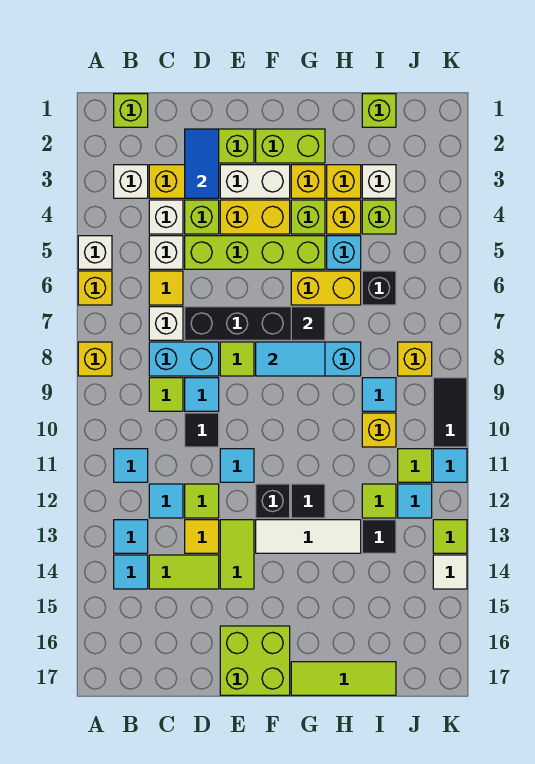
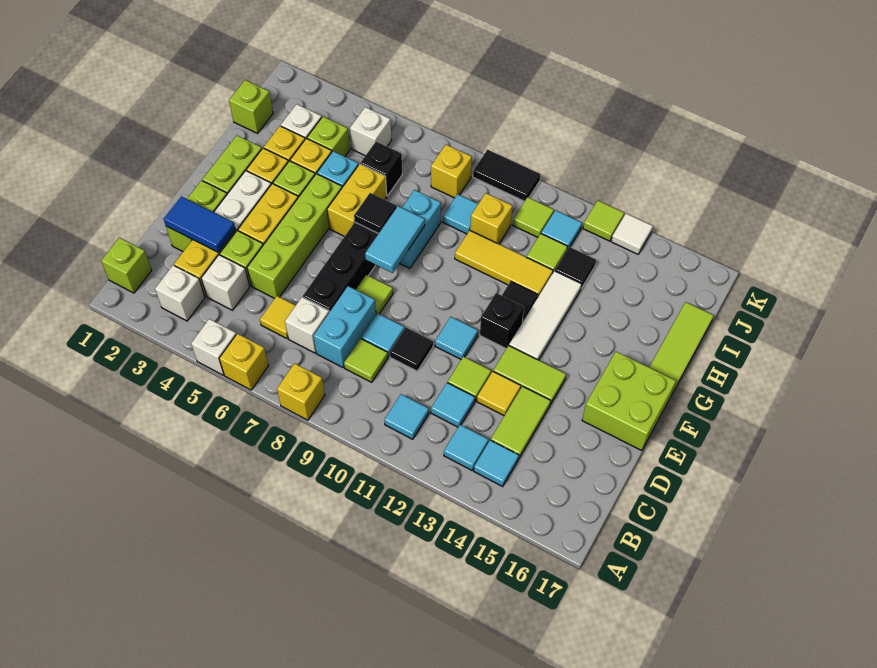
white brick C5 level 1 -> white brick J5 level 1
none -> yellow tile H10:H12 level 1
cyan tile K11 level 1 -> none

